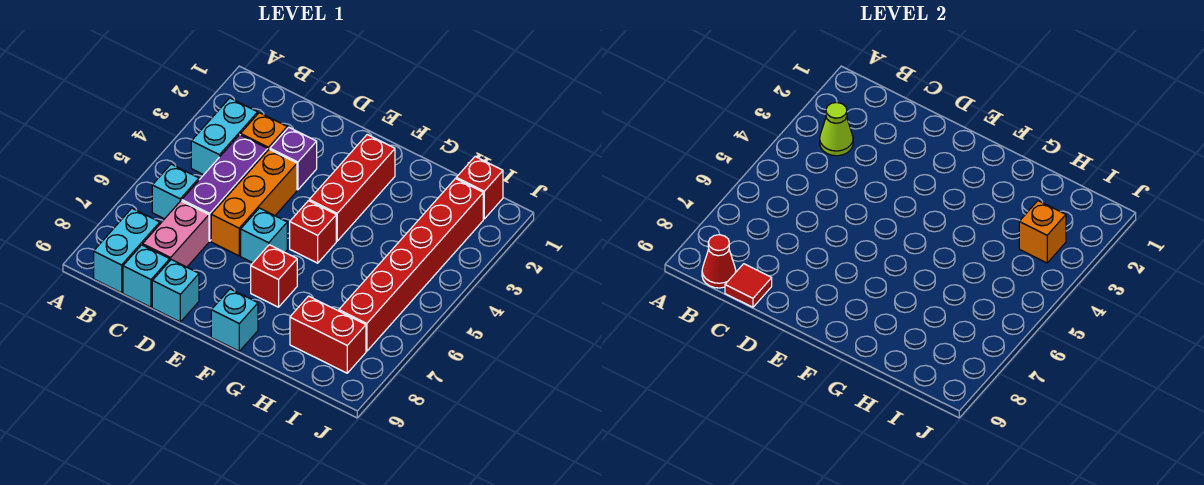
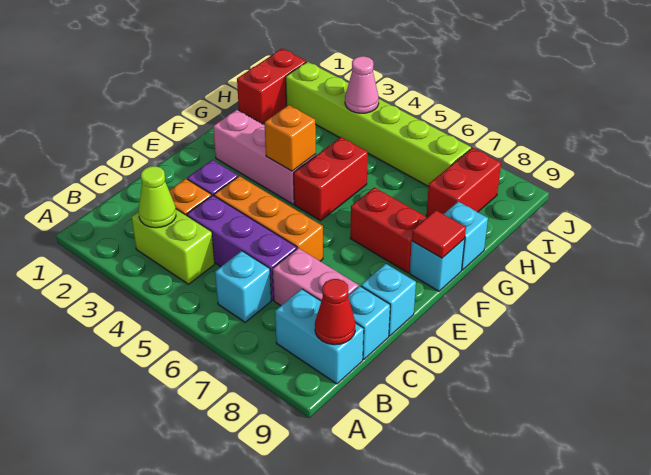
cyan brick B3:B4 level 1 -> lime brick B3:B4 level 1
red tile C9 level 2 -> red tile F9 level 2
cyan brick E6 level 1 -> cyan brick G9 level 1
red brick F2:F4 level 1 -> pink brick F2:F4 level 1
red brick F5 level 1 -> red brick F5:G5 level 1
red brick F7 level 1 -> red brick F7:F8 level 1
red brick I1 level 1 -> red brick H1:I1 level 1
red brick I2:I7 level 1 -> lime brick I2:I7 level 1
orange brick I3 level 2 -> orange brick F4 level 2
none -> pink cone I4 level 2

